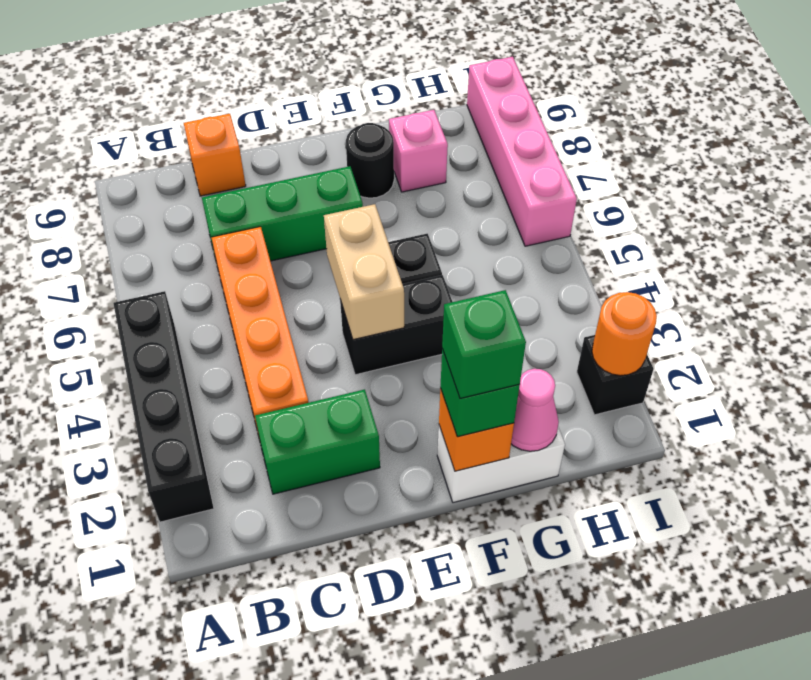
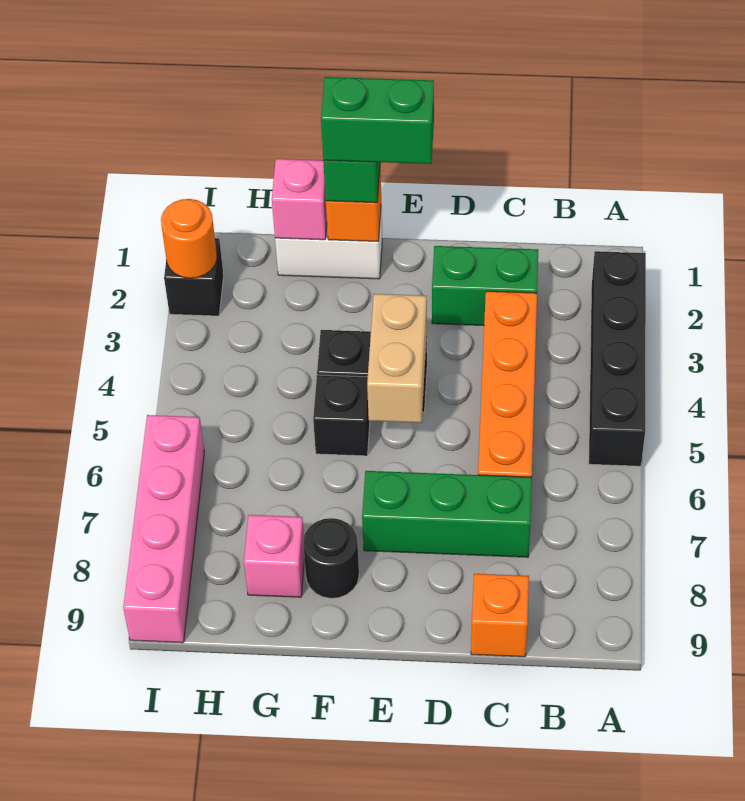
green brick F1 level 4 -> green brick E1:F1 level 4
pink cone G1 level 2 -> pink brick G1 level 2

